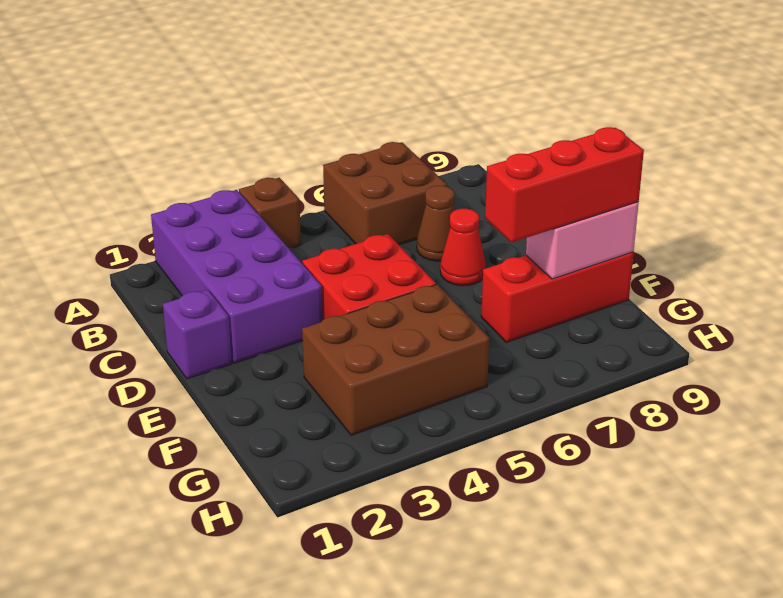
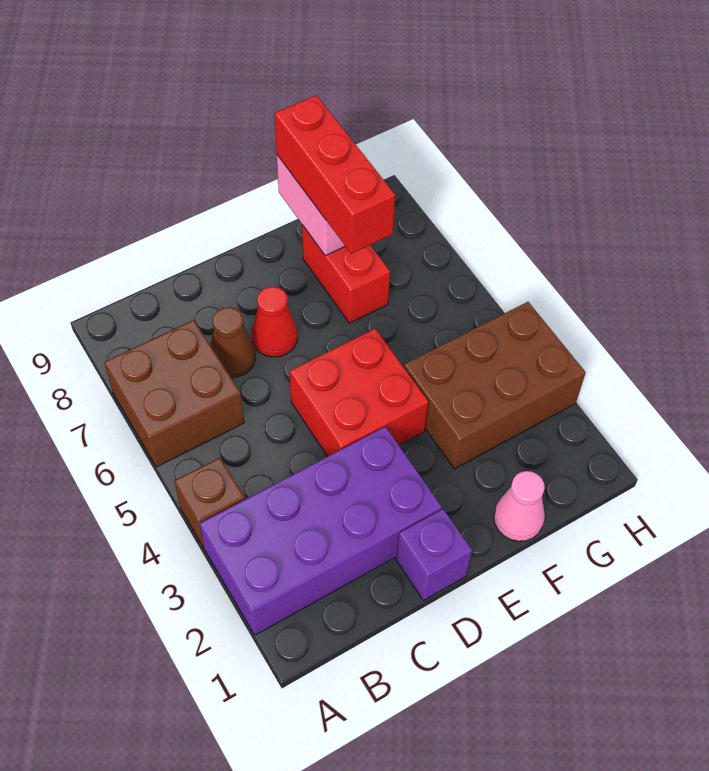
none -> pink cone F1 level 1
brown brick F3:G5 level 1 -> brown brick F3:H4 level 1
red brick F7:F9 level 1 -> red brick F7:F8 level 1

